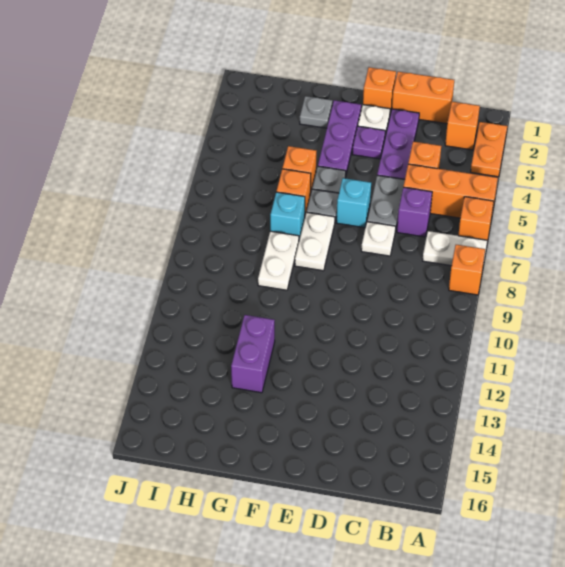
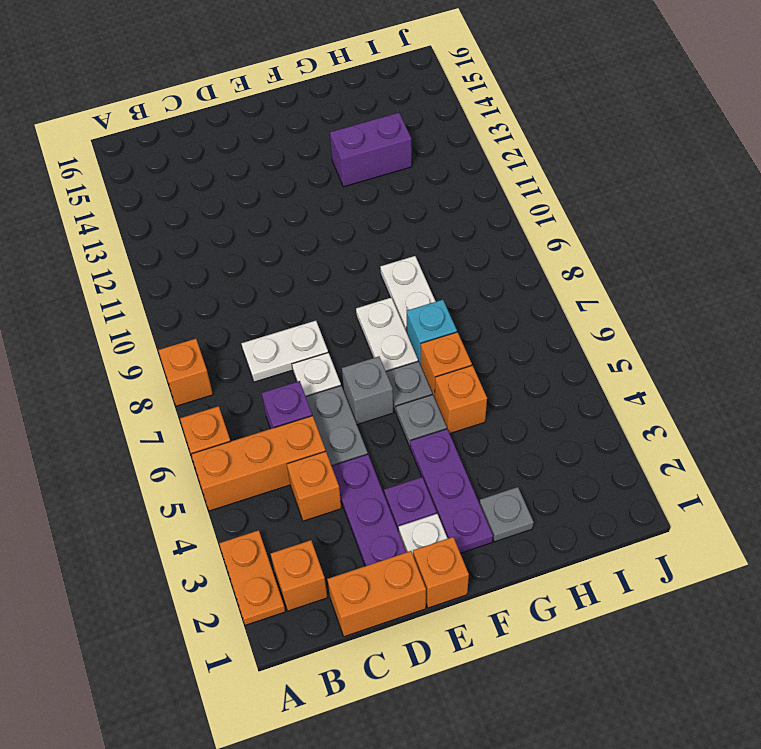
white plate A7:B7 level 1 -> white plate C8:D8 level 1
cyan brick E6 level 1 -> grey brick E6 level 1
purple brick G12:G13 level 1 -> purple brick G13:H13 level 1

